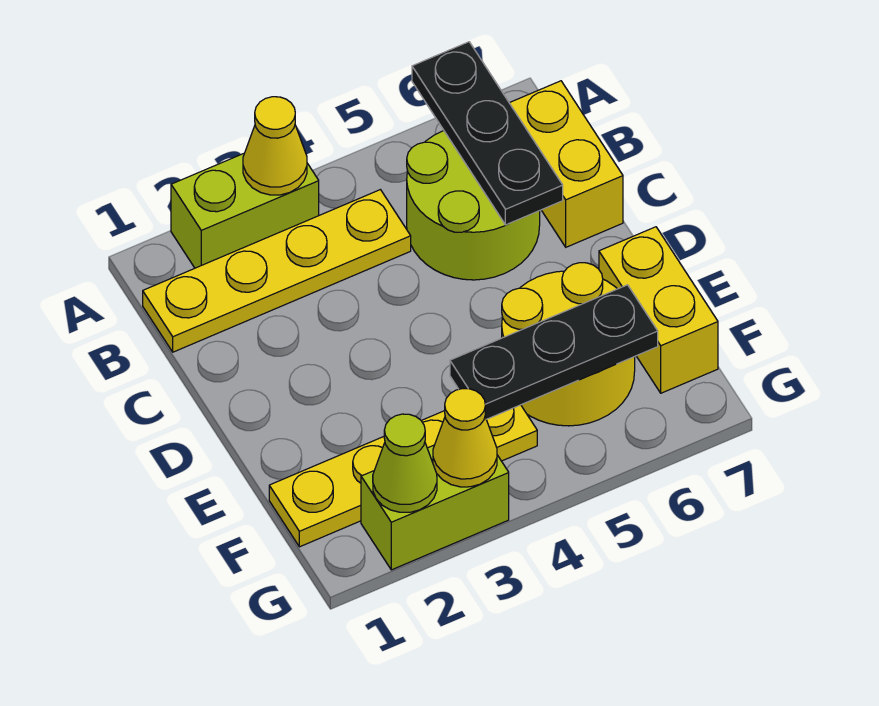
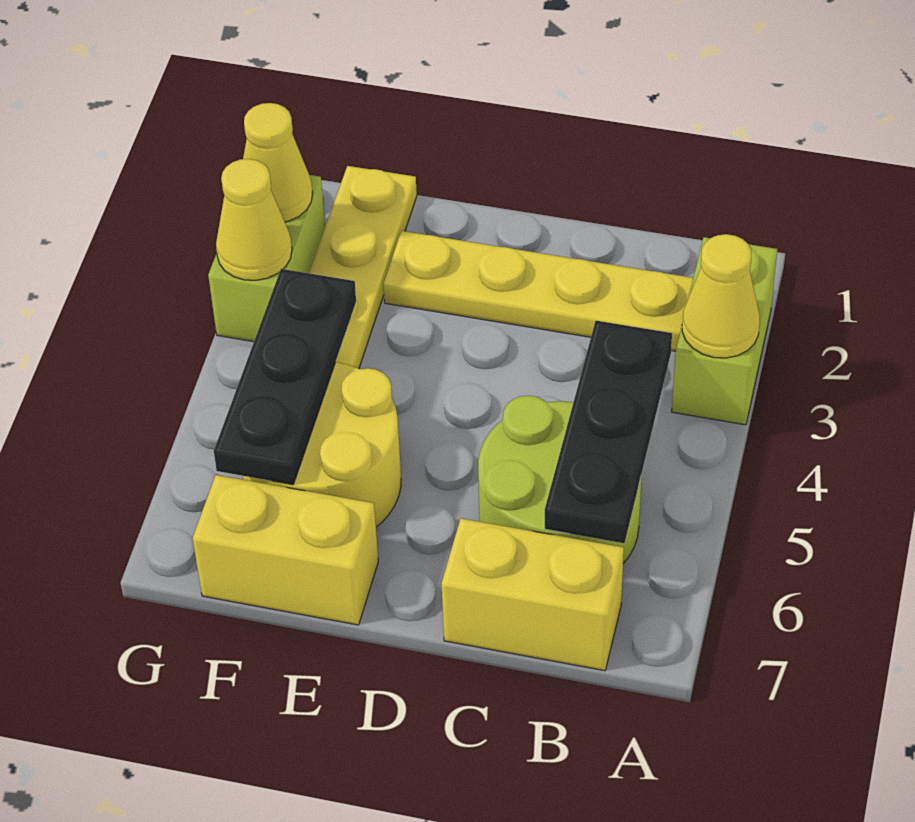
black plate A6:C6 level 2 -> black plate B4:B6 level 2
yellow plate B1:B4 level 1 -> yellow plate B2:E2 level 1
lime cone G2 level 2 -> yellow cone G2 level 2

